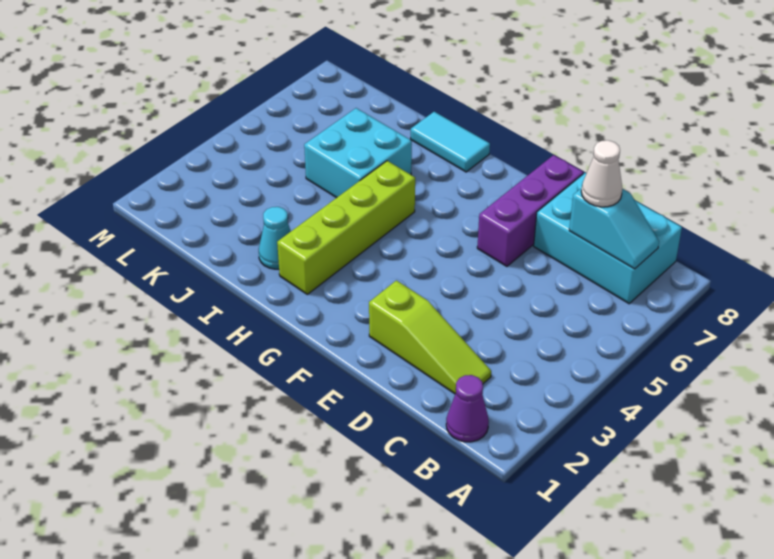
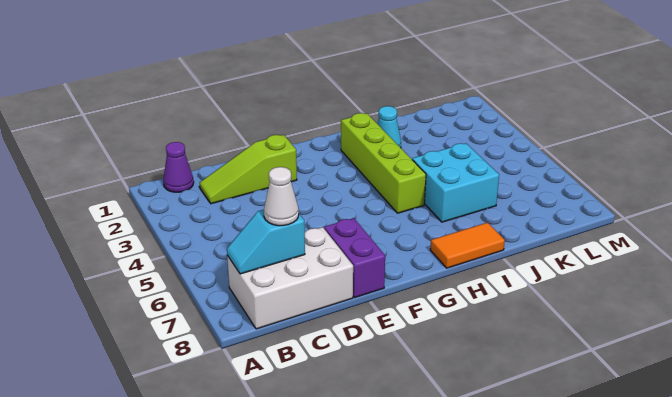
cyan brick B7:D8 level 1 -> white brick B7:D8 level 1
purple brick E6:E8 level 1 -> purple brick E7:E8 level 1
cyan tile H8:I8 level 1 -> orange tile H8:I8 level 1

